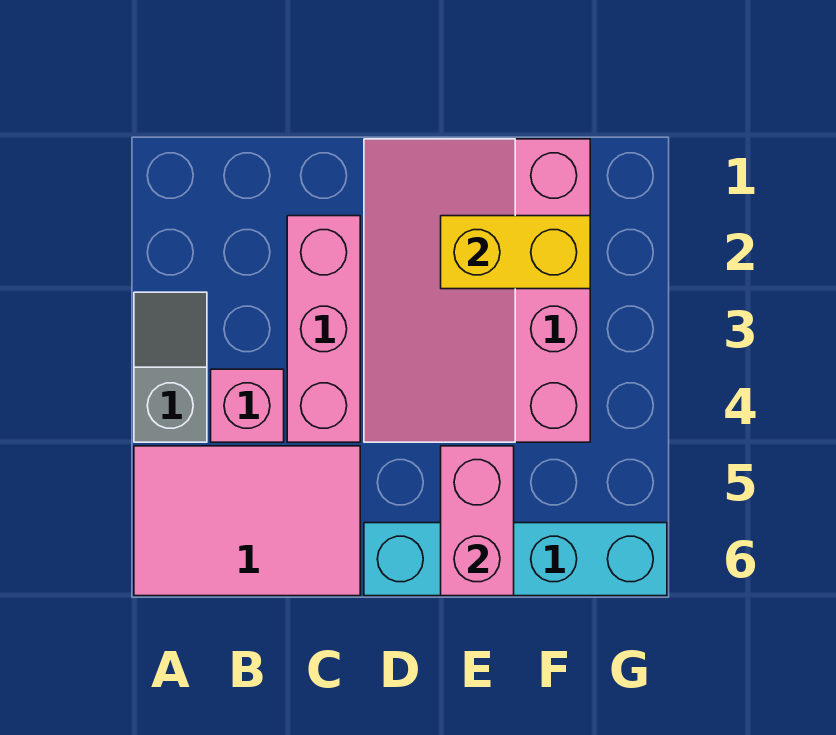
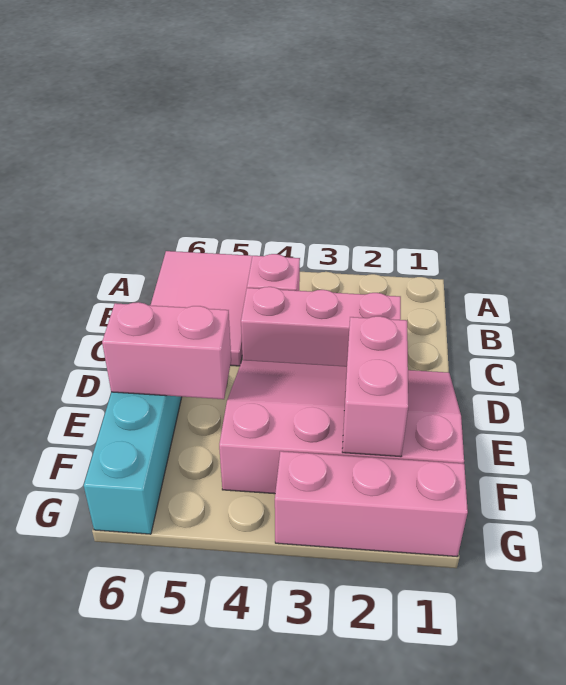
grey slope A3:A4 level 1 top 4 -> none
yellow brick E2:F2 level 2 -> pink brick E2:F2 level 2
none -> pink brick G1:G3 level 1

